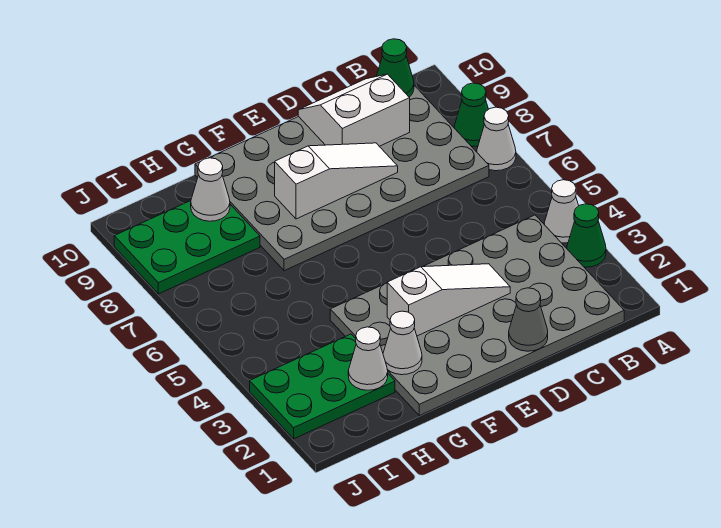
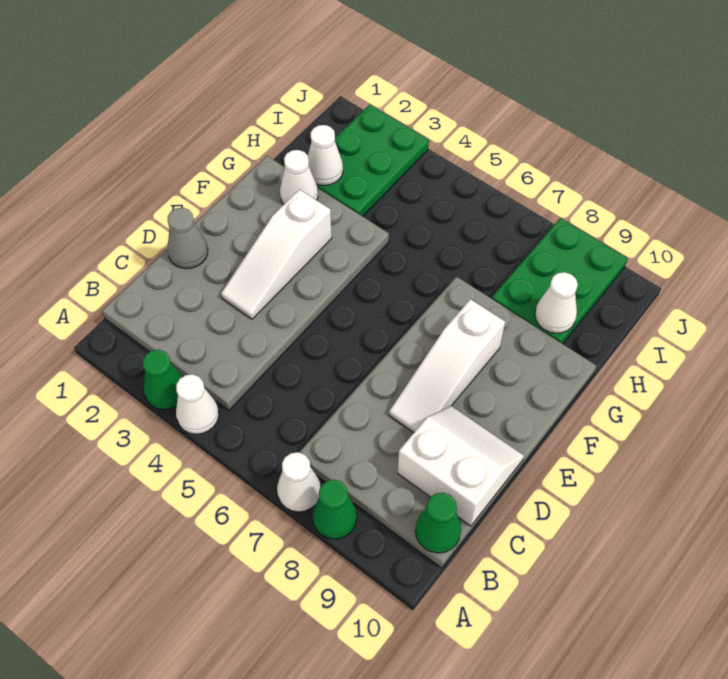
white slope C9:D10 level 2 top 9 -> white slope C9:D10 level 2 top C

